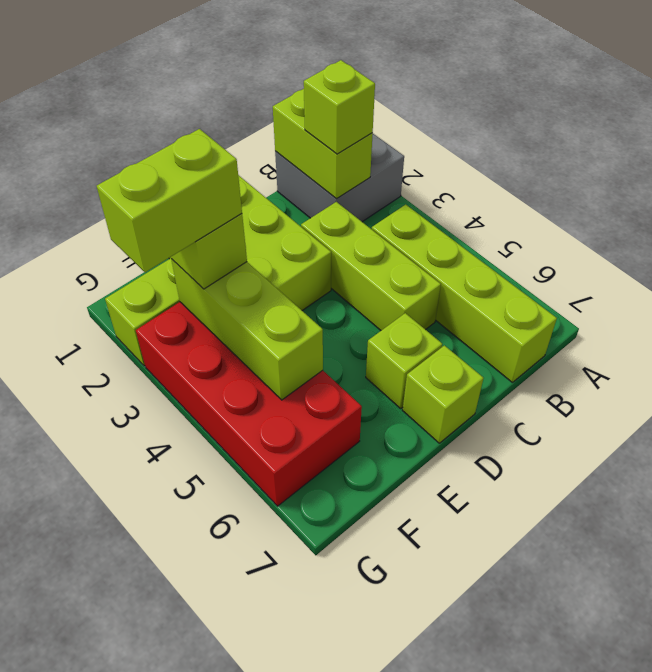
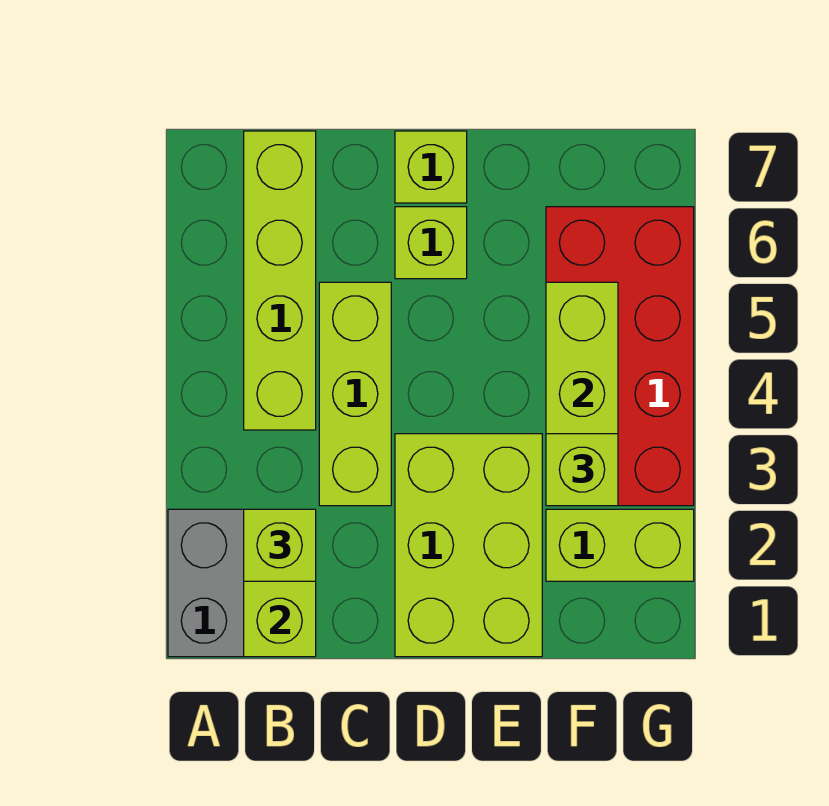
lime brick F3:G3 level 4 -> none

